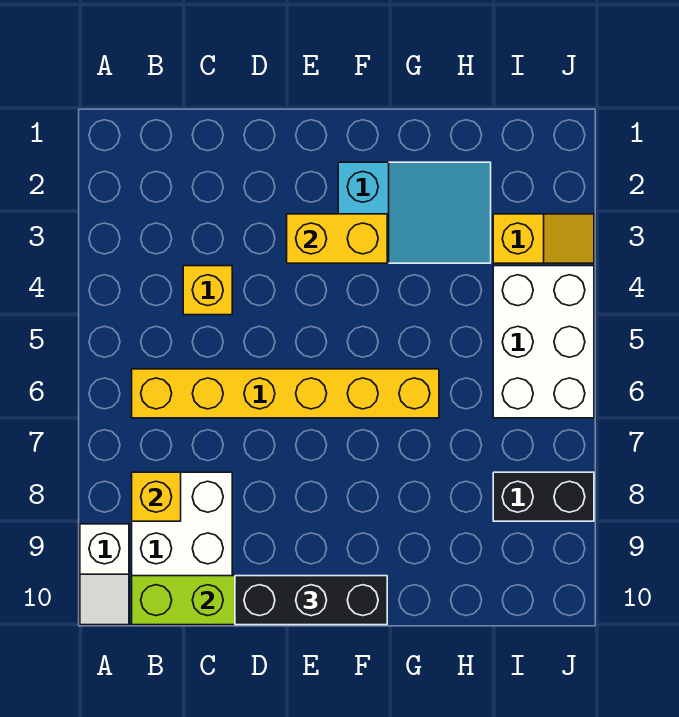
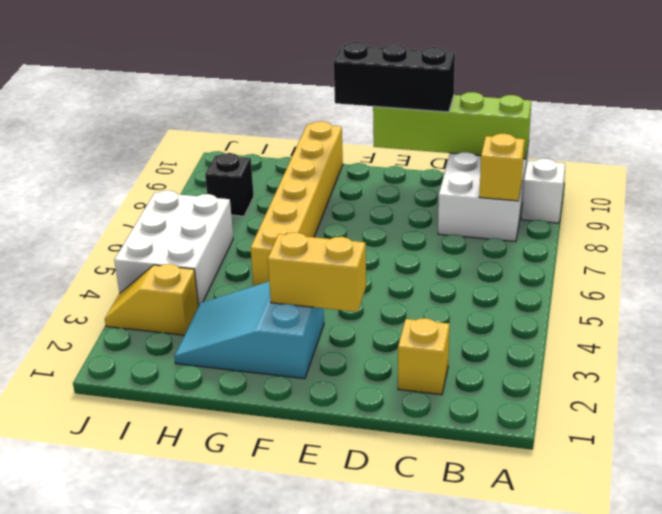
yellow brick B6:G6 level 1 -> yellow brick G5:G10 level 1
yellow brick C4 level 1 -> yellow brick C2 level 1
black brick I8:J8 level 1 -> black brick I8 level 1

